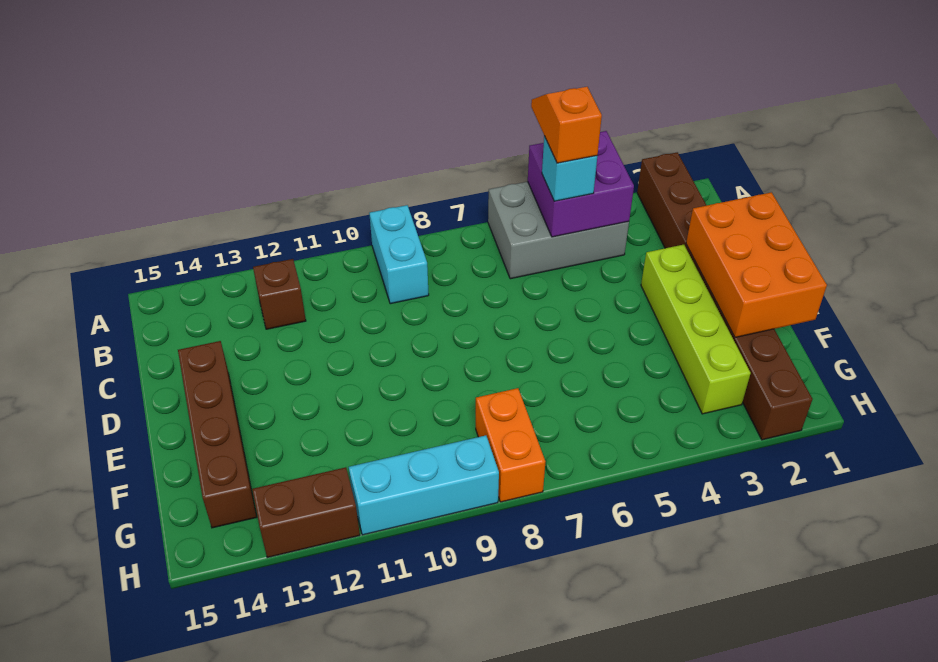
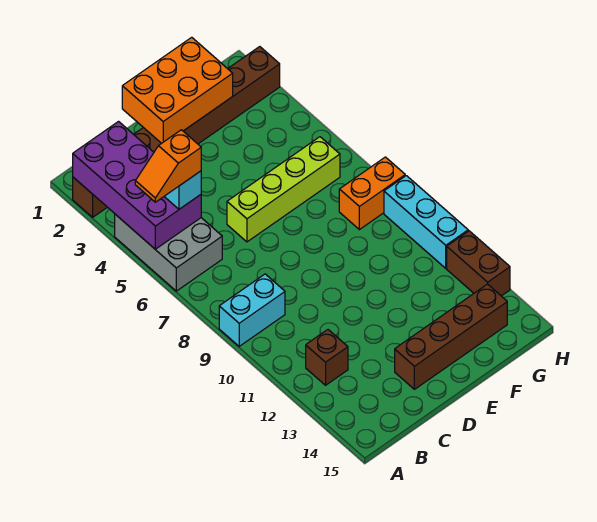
purple brick A4:B5 level 2 -> purple brick A2:B5 level 2
lime brick D3:G3 level 1 -> lime brick D6:G6 level 1

